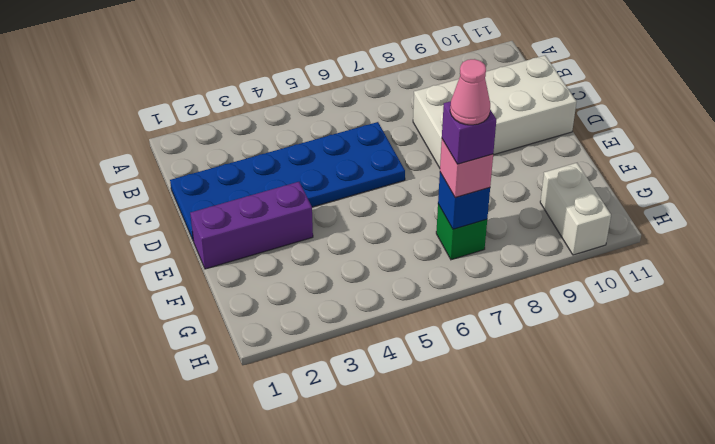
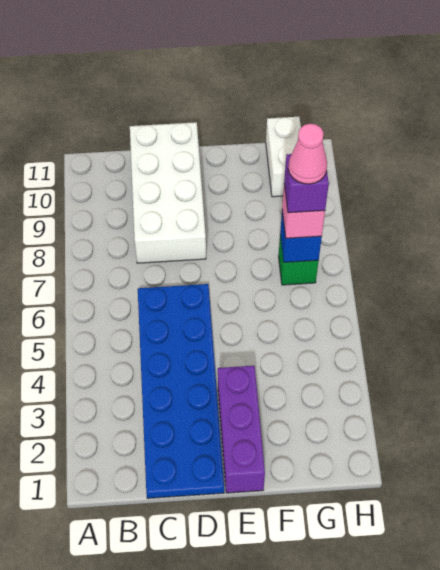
white brick G10:H10 level 1 -> white brick G10:G11 level 1

